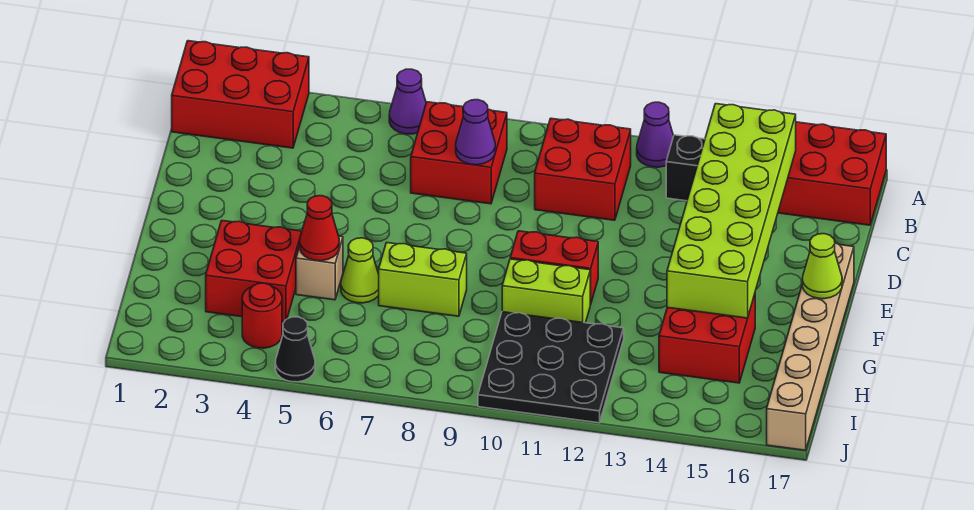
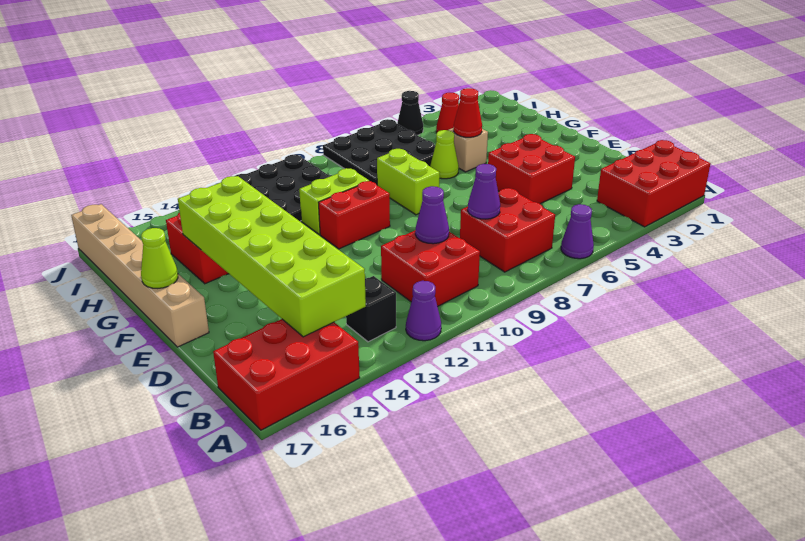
none -> purple cone C10 level 2
red brick G3:H4 level 1 -> red brick D4:E5 level 1
lime brick G7:G8 level 1 -> lime brick F8:G8 level 1
none -> black plate H6:J8 level 1
red round brick I4 level 1 -> red cone I4 level 1

